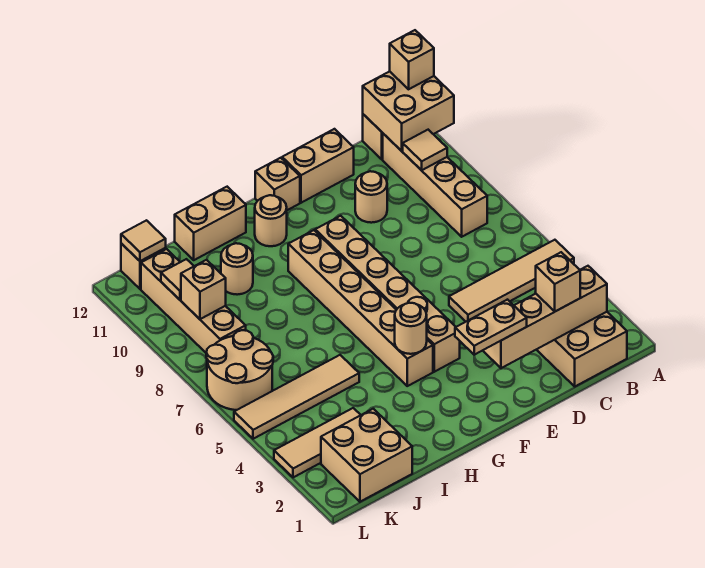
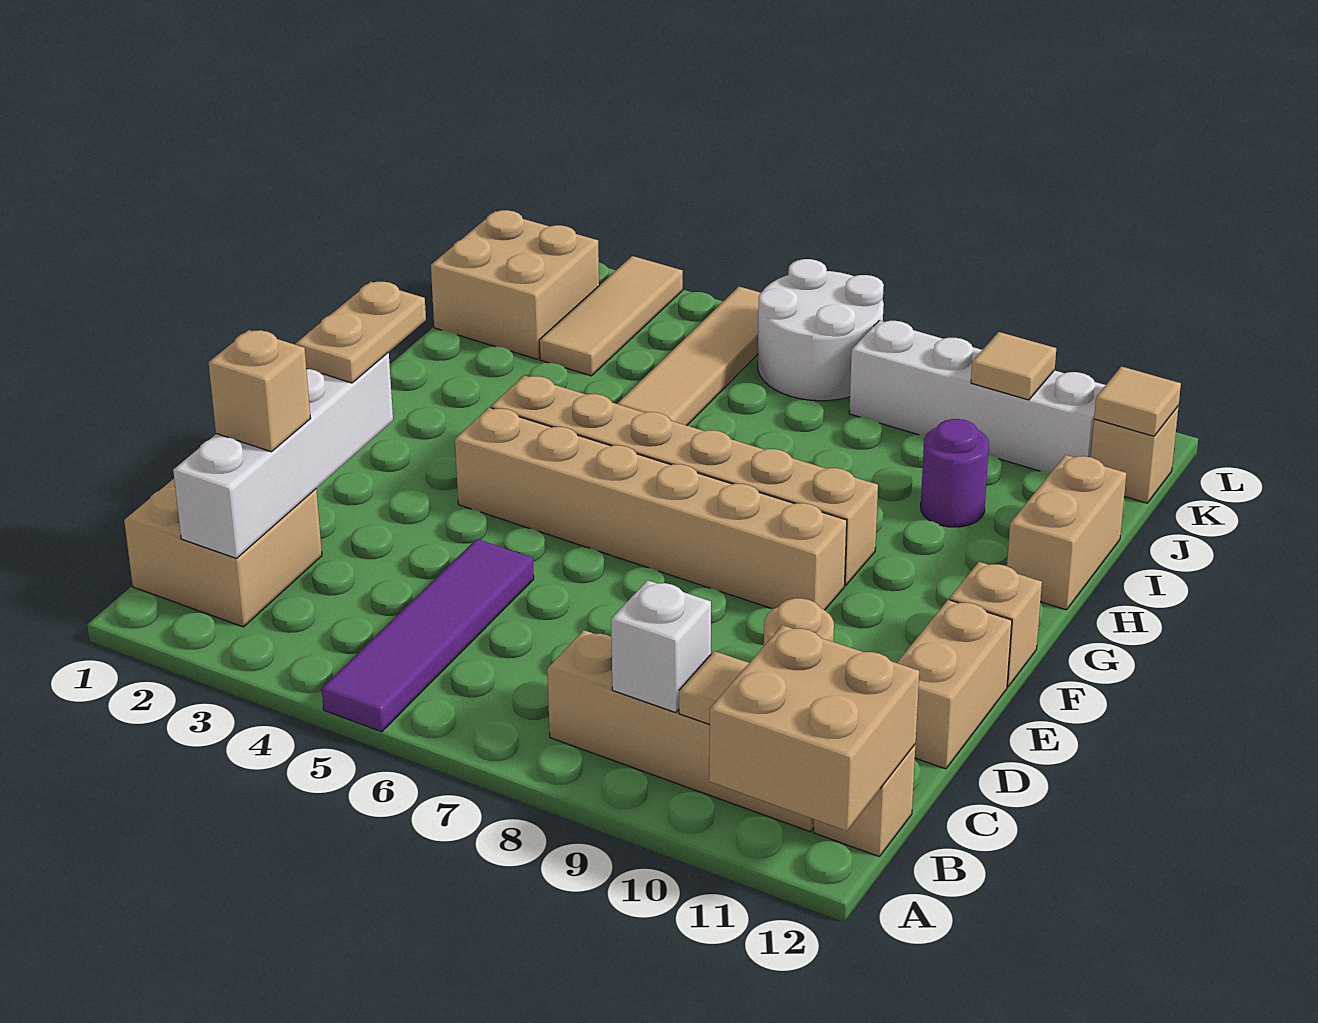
tan tile A5:D5 level 1 -> purple tile A5:D5 level 1
tan brick A12 level 3 -> none
tan brick B2:E2 level 2 -> white brick B2:E2 level 2
none -> white brick B9 level 2
tan round brick G4 level 2 -> none
tan round brick G11 level 1 -> none
tan round brick I10 level 1 -> purple round brick I10 level 1
tan round brick K6:L7 level 1 -> white round brick K6:L7 level 1
tan brick K8:K11 level 1 -> white brick K8:K11 level 1
tan brick K9 level 2 -> none

